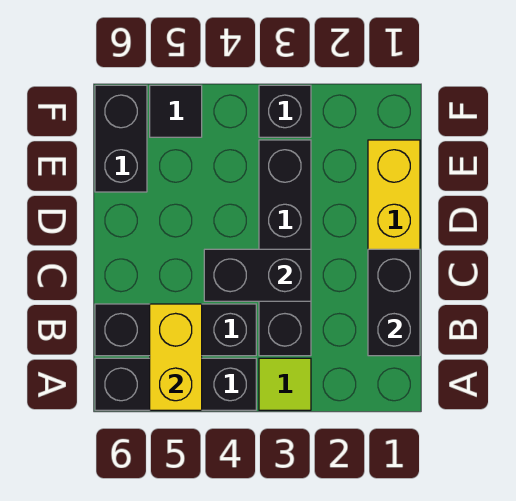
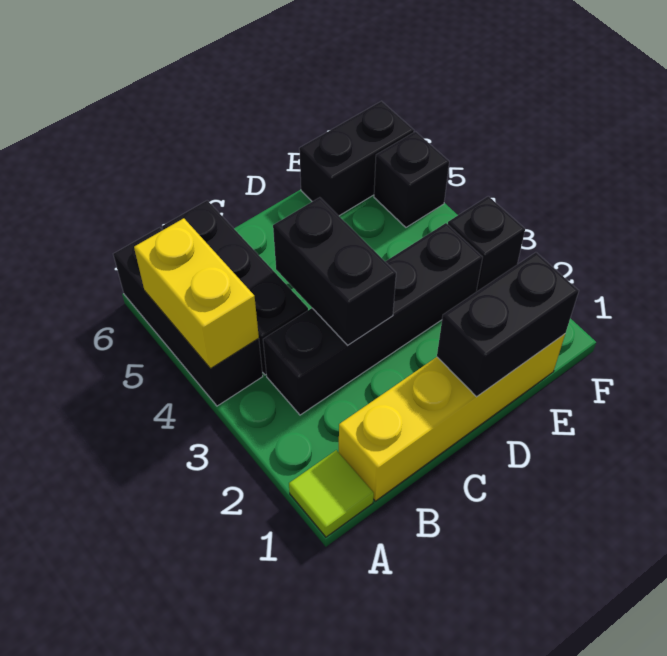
lime tile A3 level 1 -> lime tile A1 level 1
yellow brick A5:B5 level 2 -> yellow brick A4:A5 level 2
black brick B1:C1 level 2 -> black brick D1:E1 level 2
black tile F5 level 1 -> black brick F5 level 1

